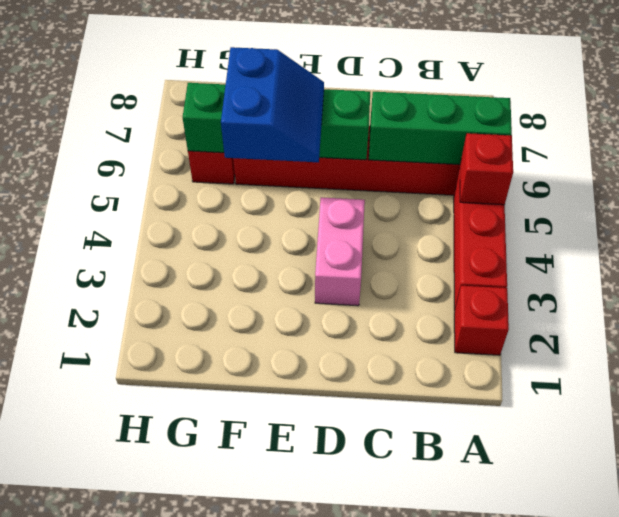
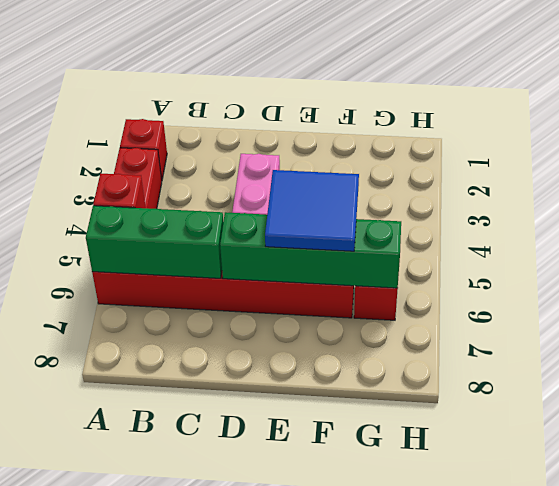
blue slope E5:F6 level 3 top F -> blue tile E5:F6 level 3

